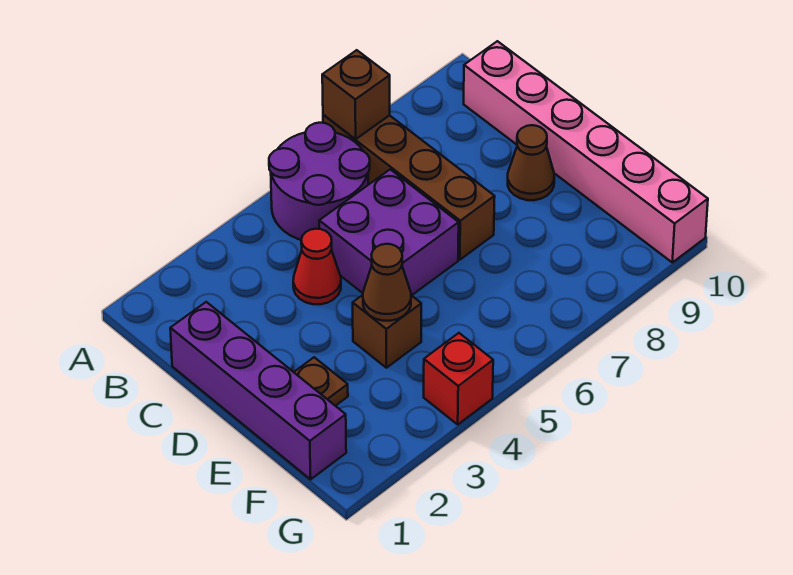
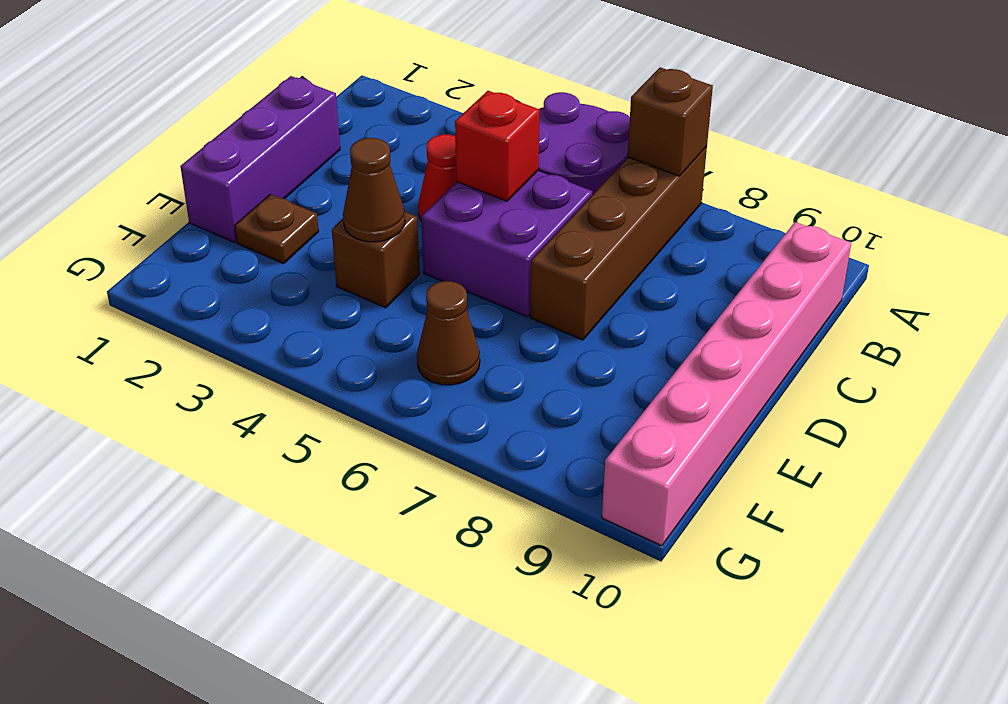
purple brick C1:F1 level 1 -> purple brick C1:E1 level 1
brown cone D9 level 1 -> brown cone F6 level 1
red brick G4 level 1 -> red brick C5 level 2

